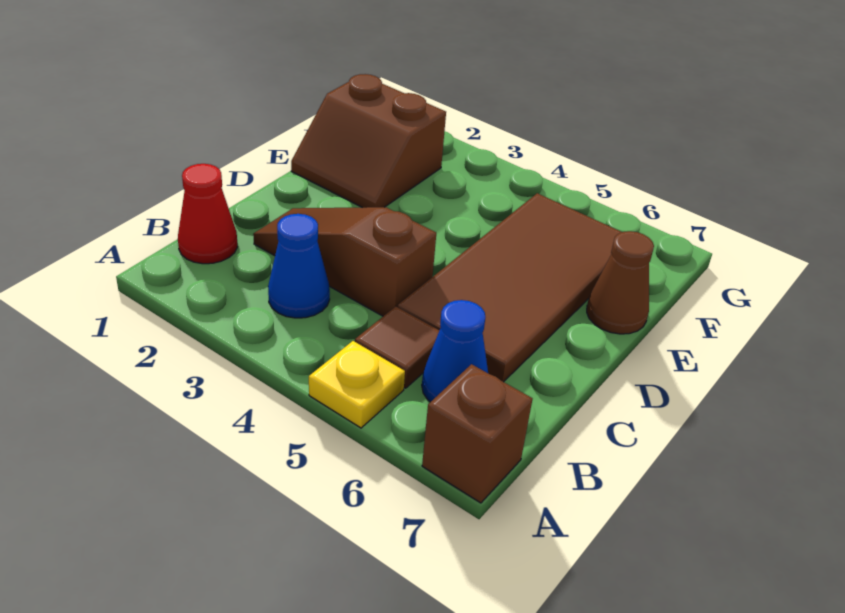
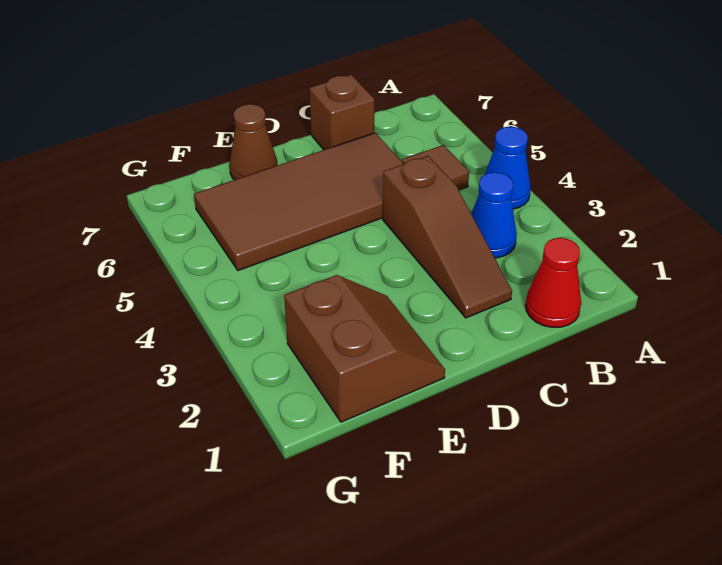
yellow plate A5 level 1 -> none
brown brick A7 level 1 -> brown brick C7 level 1
blue cone B6 level 1 -> blue cone A4 level 1

